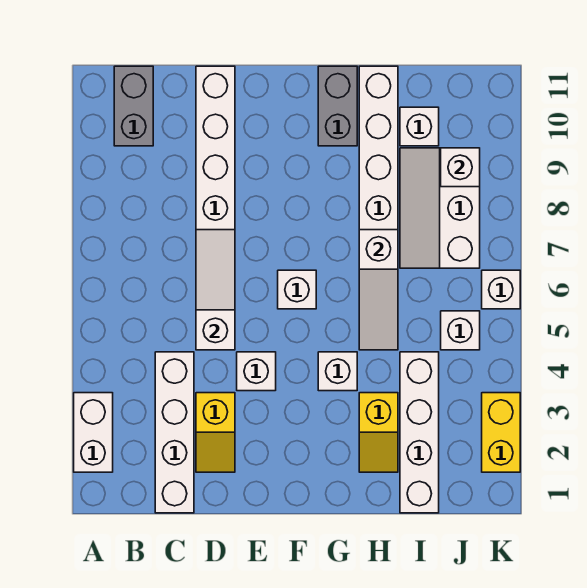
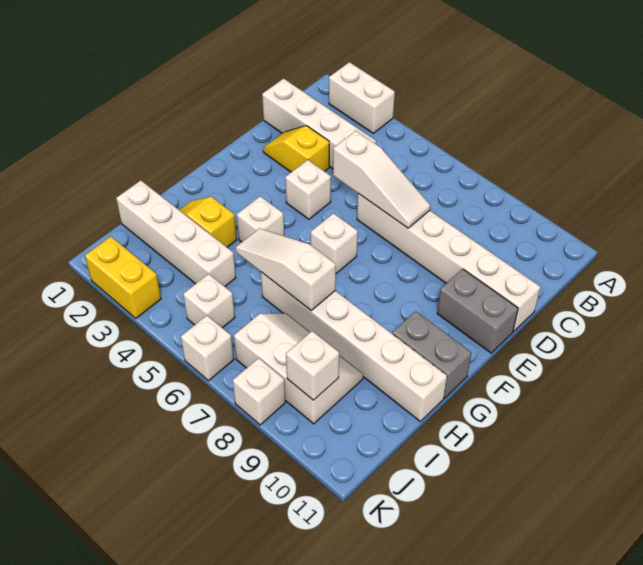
grey brick B10:B11 level 1 -> grey brick E10:E11 level 1
white brick I10 level 1 -> white brick K8 level 1

